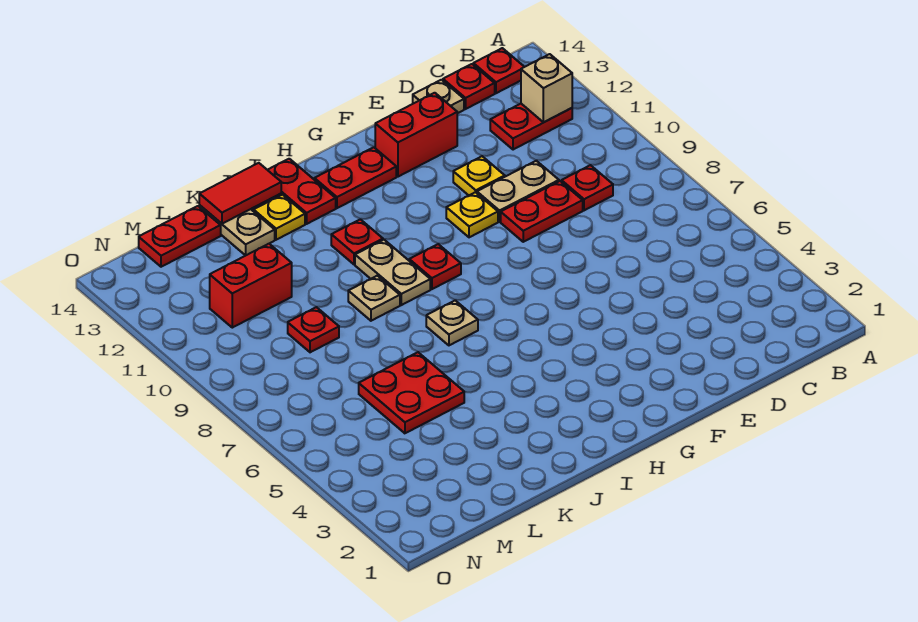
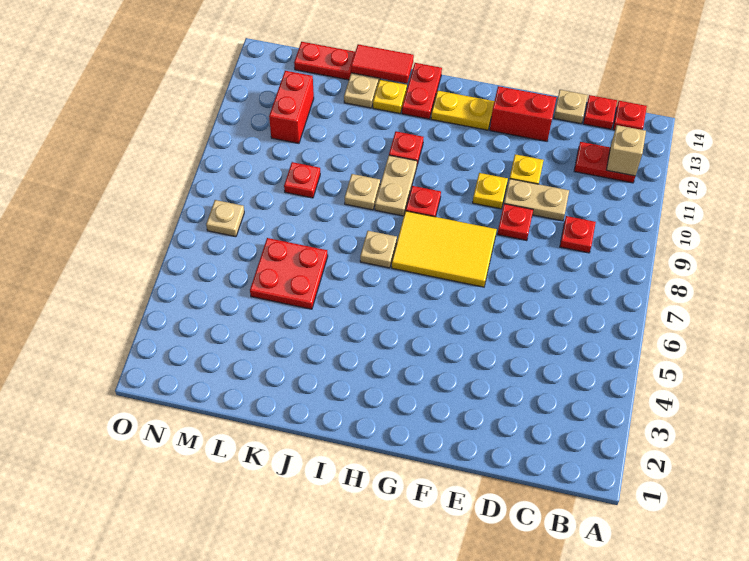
red plate D9:E9 level 1 -> red plate E9 level 1
none -> yellow tile F7:H8 level 1
red plate G13:H13 level 1 -> yellow plate G13:H13 level 1
red brick L11:M11 level 1 -> red brick M11:M12 level 1
none -> tan plate N7 level 1

